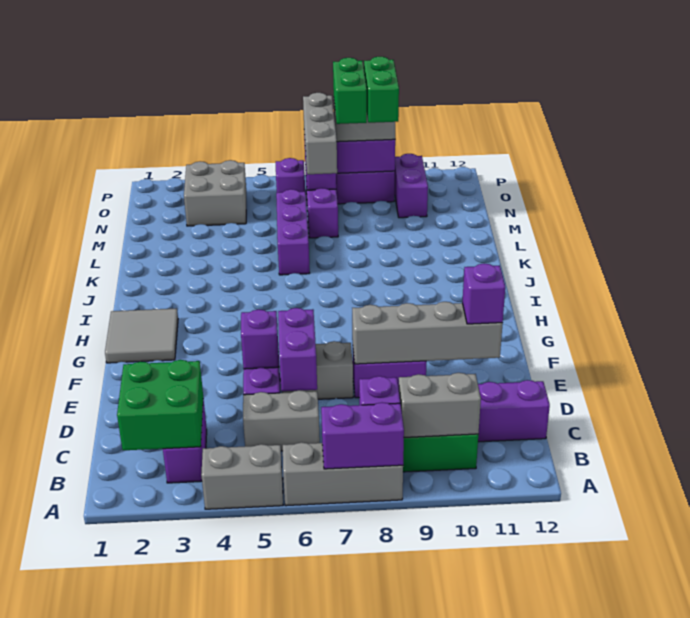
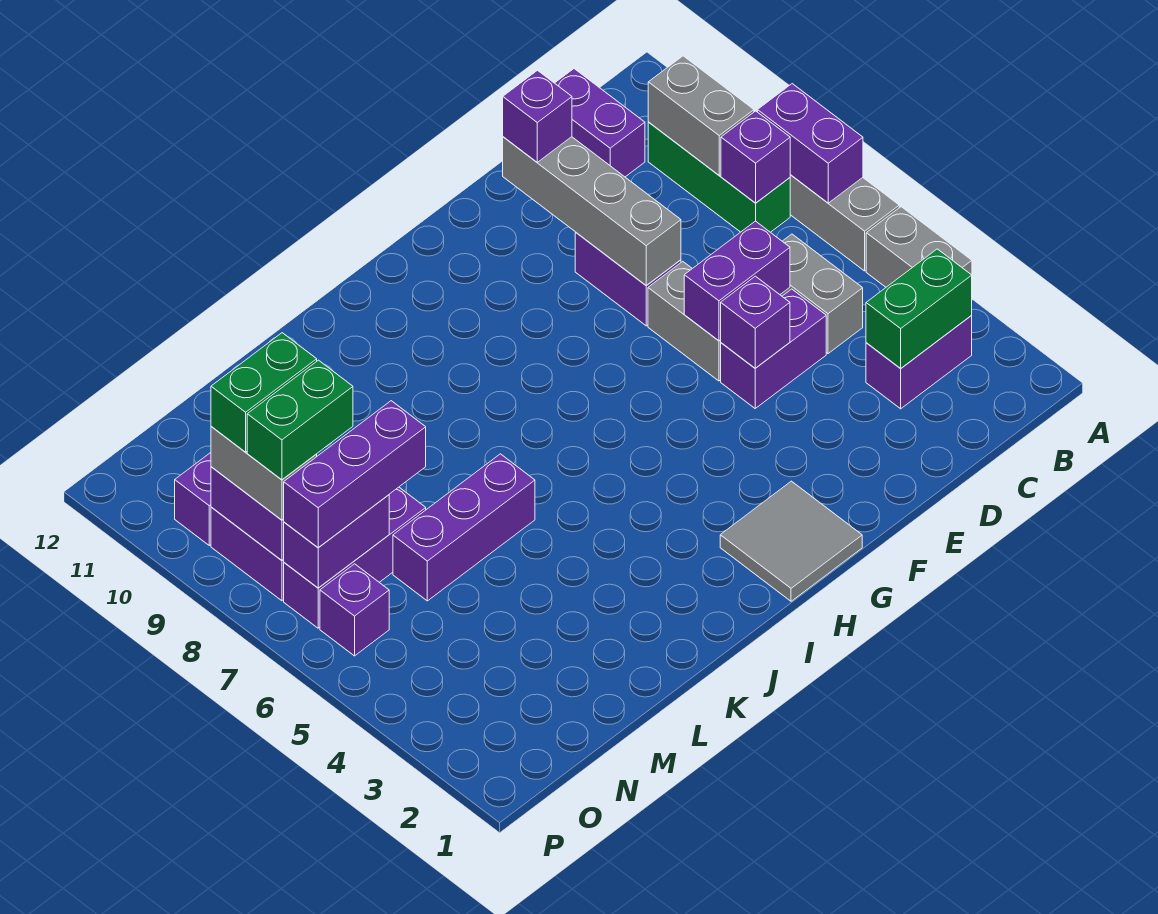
green brick B2:C3 level 2 -> green brick B3:C3 level 2
grey brick M7:O7 level 3 -> purple brick M7:O7 level 3
grey brick N3:O4 level 1 -> none

